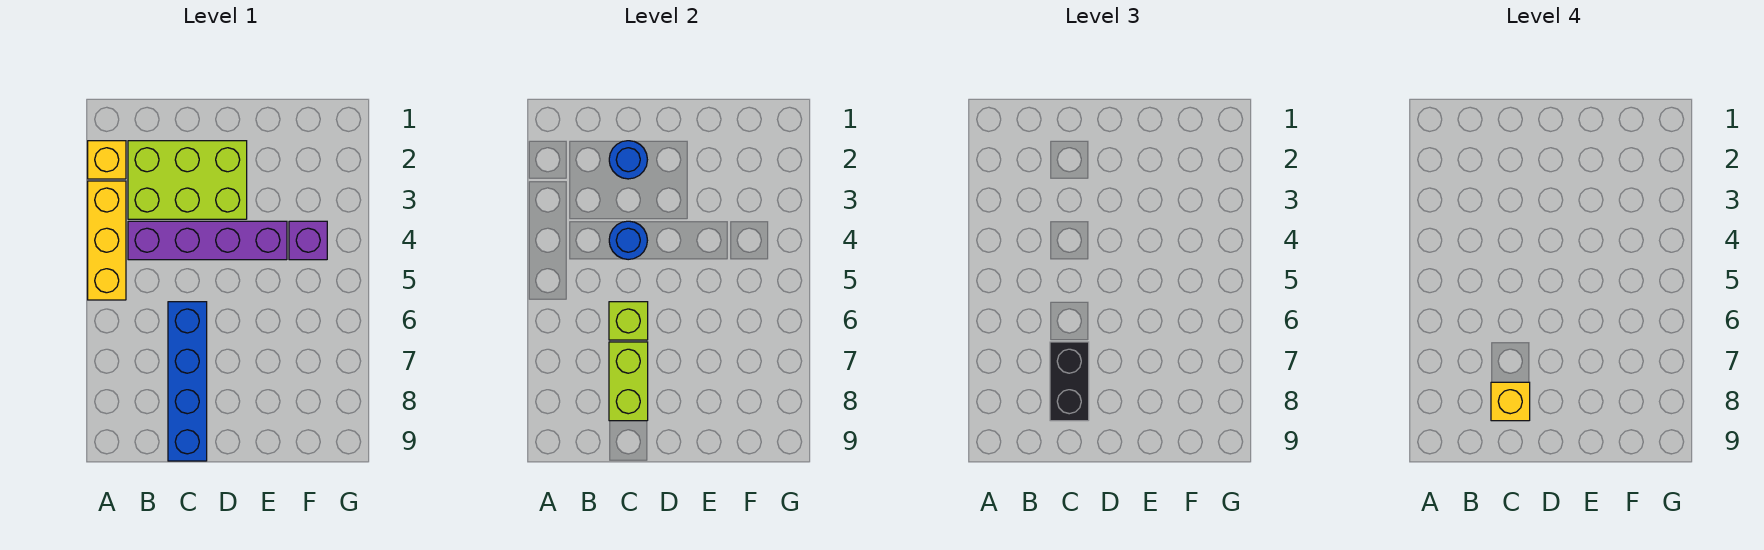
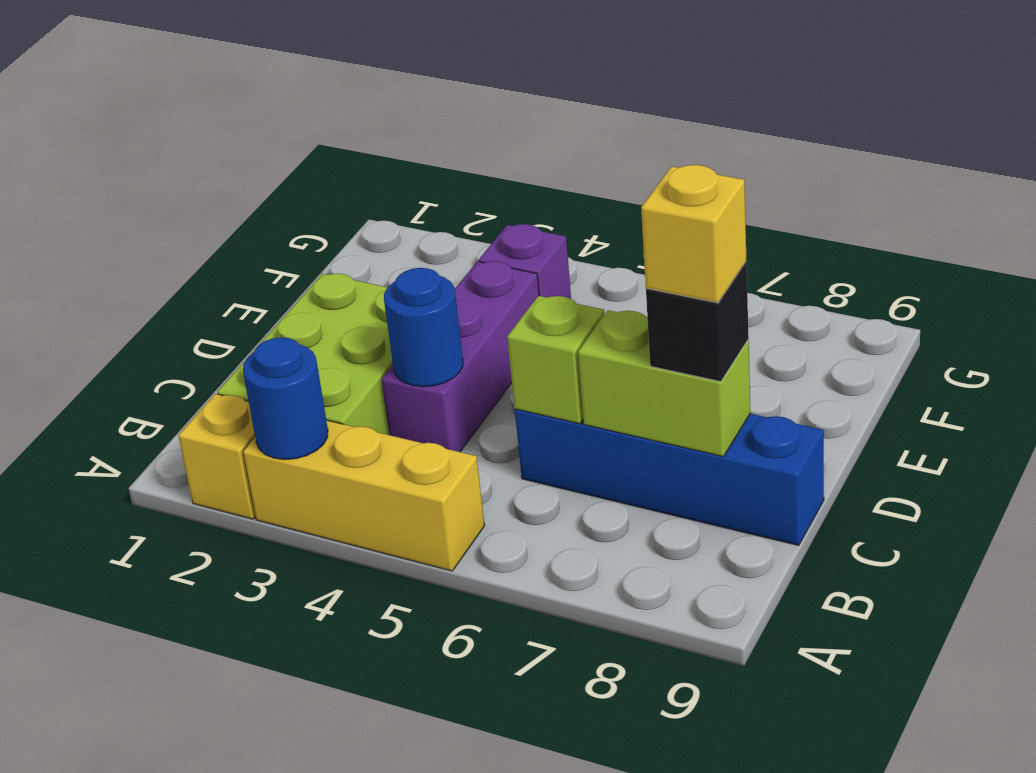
purple brick B4:E4 level 1 -> purple brick C4:E4 level 1
blue round brick C2 level 2 -> blue round brick A3 level 2
black brick C7:C8 level 3 -> black brick C8 level 3

